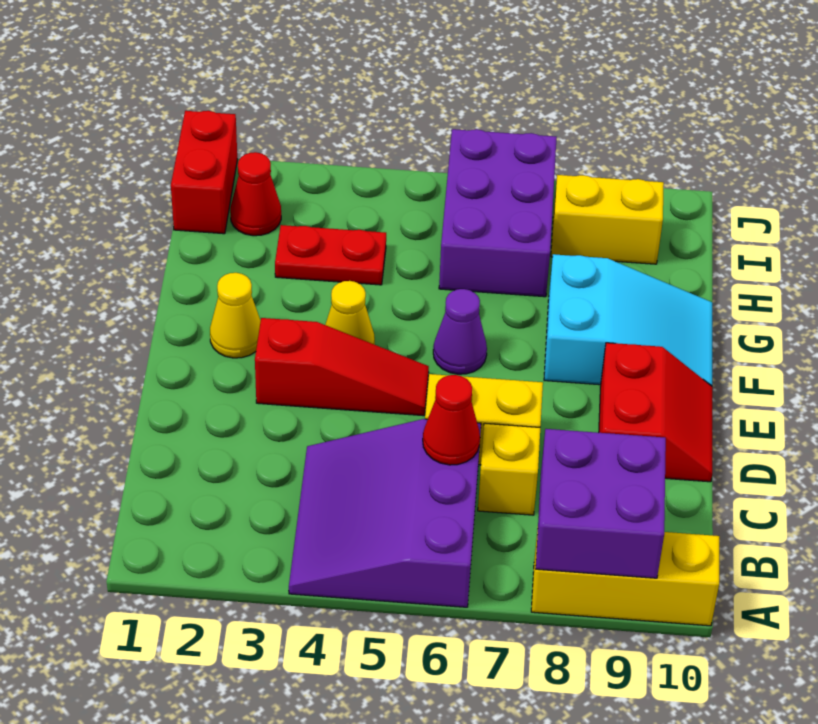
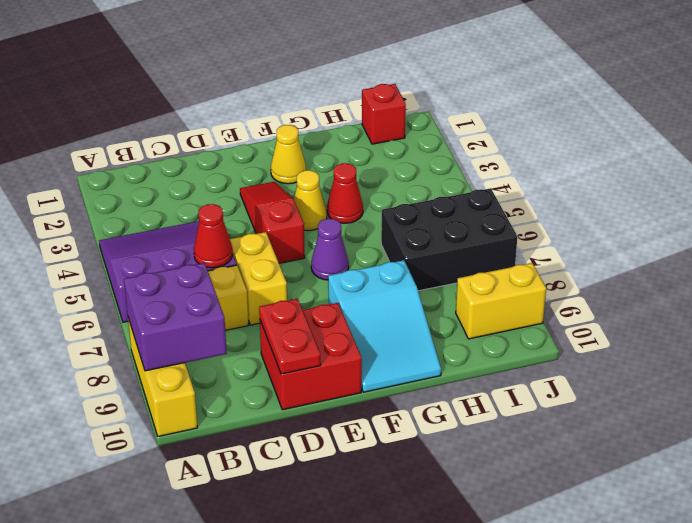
red slope D9:E10 level 1 top 9 -> red brick D9:E10 level 1
red slope E3:E5 level 1 top 3 -> red slope E3:E5 level 1 top 5
red plate H3:H4 level 1 -> red plate D9:D10 level 2
purple brick H6:J7 level 1 -> black brick H6:J7 level 1
red brick I1:J1 level 1 -> red brick I1 level 1
red cone I2 level 1 -> red cone G4 level 1
yellow brick I8:I9 level 1 -> yellow brick I9:J9 level 1

